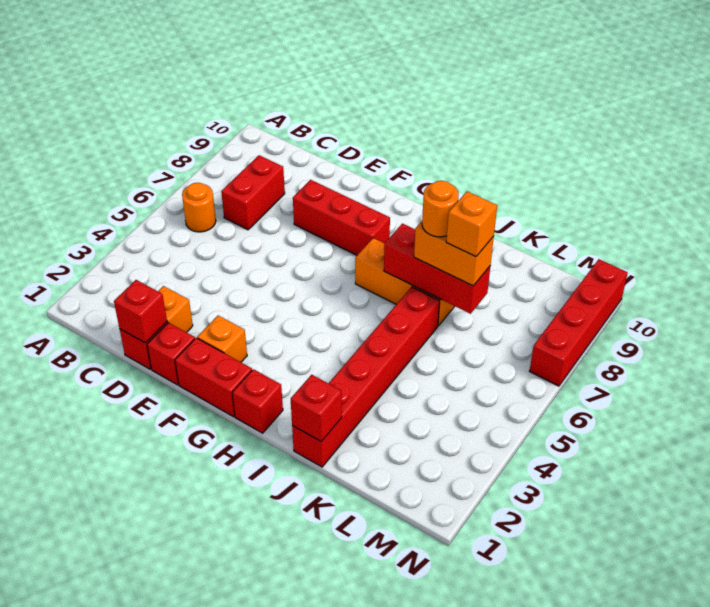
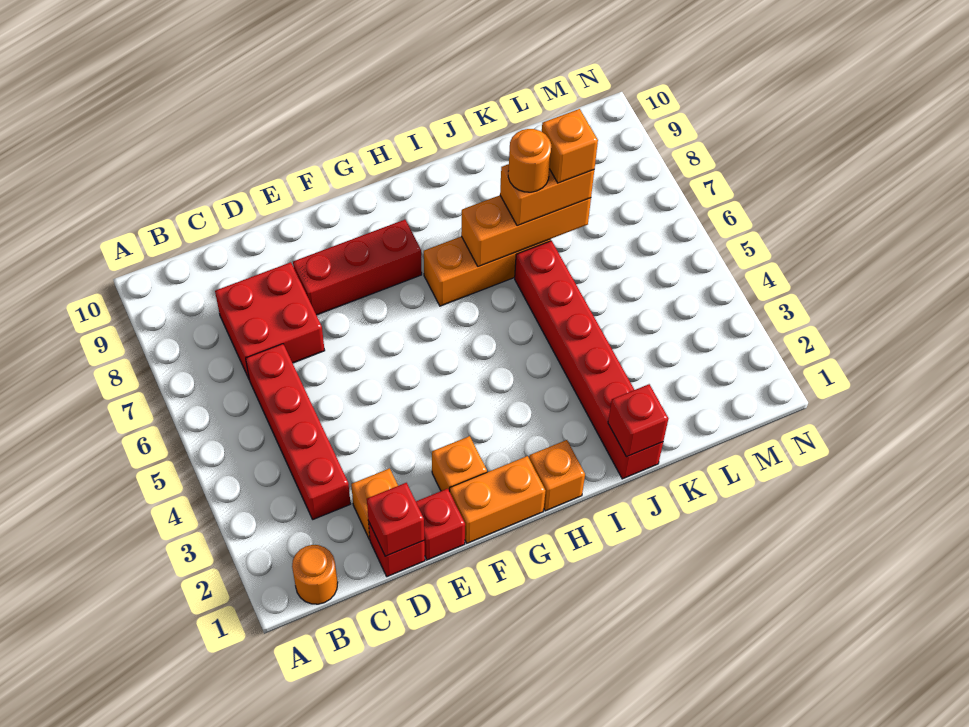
orange round brick B6 level 1 -> orange round brick B1 level 1
red brick C7:C8 level 1 -> red brick C7:D8 level 1
red brick F1:G1 level 1 -> orange brick F1:G1 level 1
red brick H1 level 1 -> orange brick H1 level 1
red brick I7:K7 level 2 -> orange brick I7:K7 level 2
red brick N7:N10 level 1 -> red brick C3:C6 level 1

